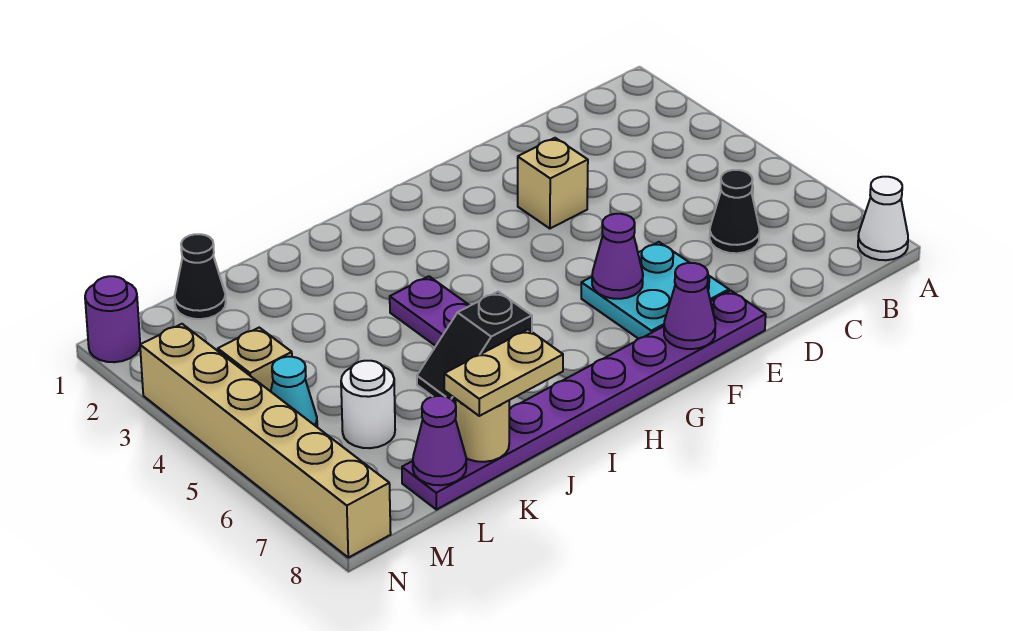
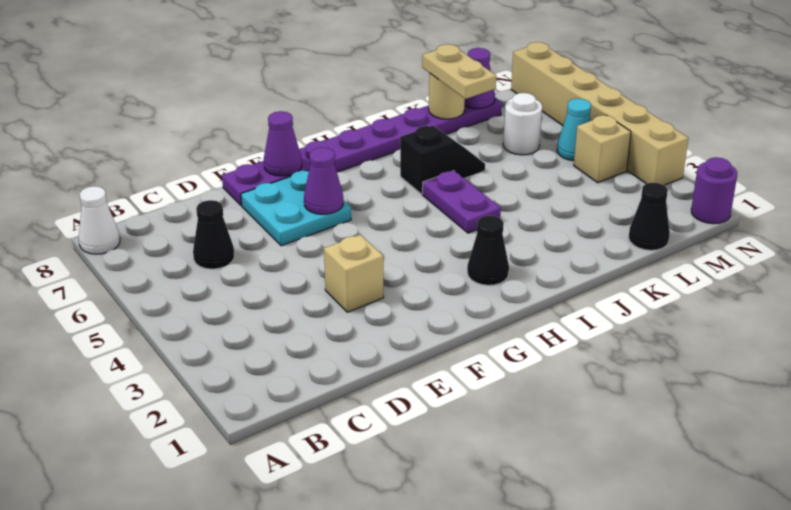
none -> black cone H2 level 1
tan plate J8:K8 level 3 -> tan plate K7:K8 level 3

